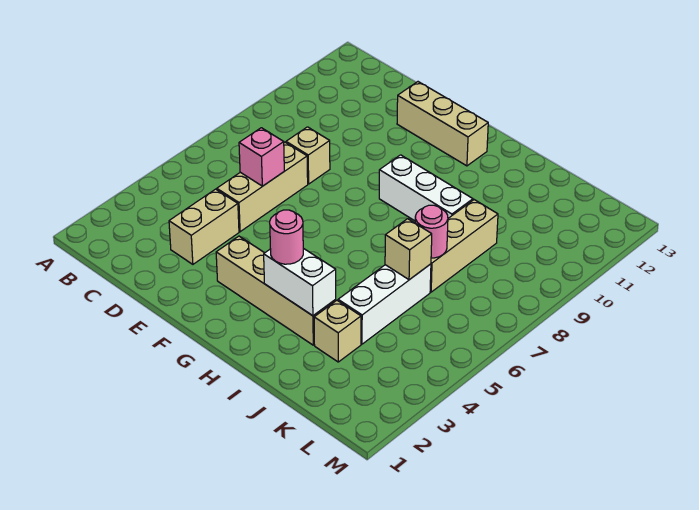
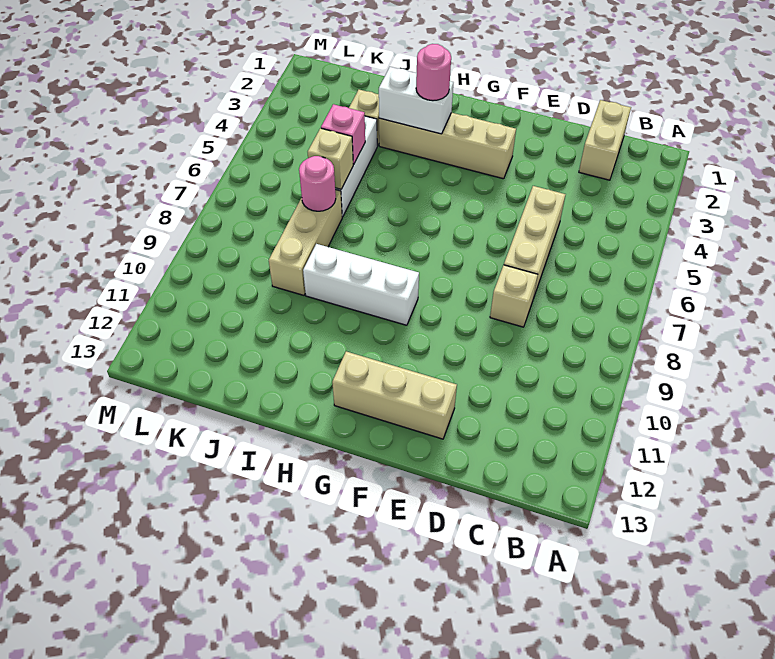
tan brick D3:D4 level 1 -> tan brick C1:C2 level 1
pink brick D6 level 2 -> pink brick J5 level 2

